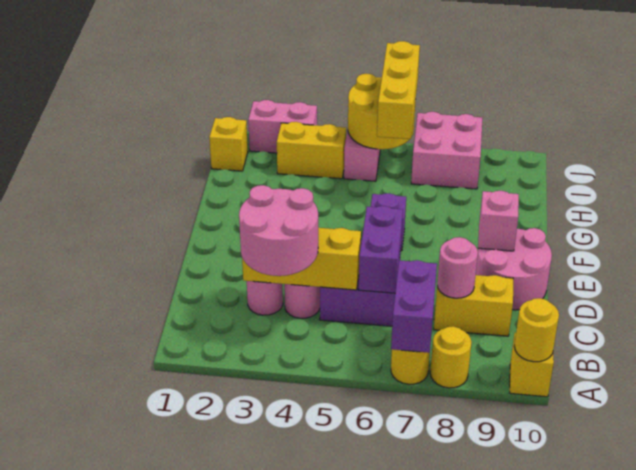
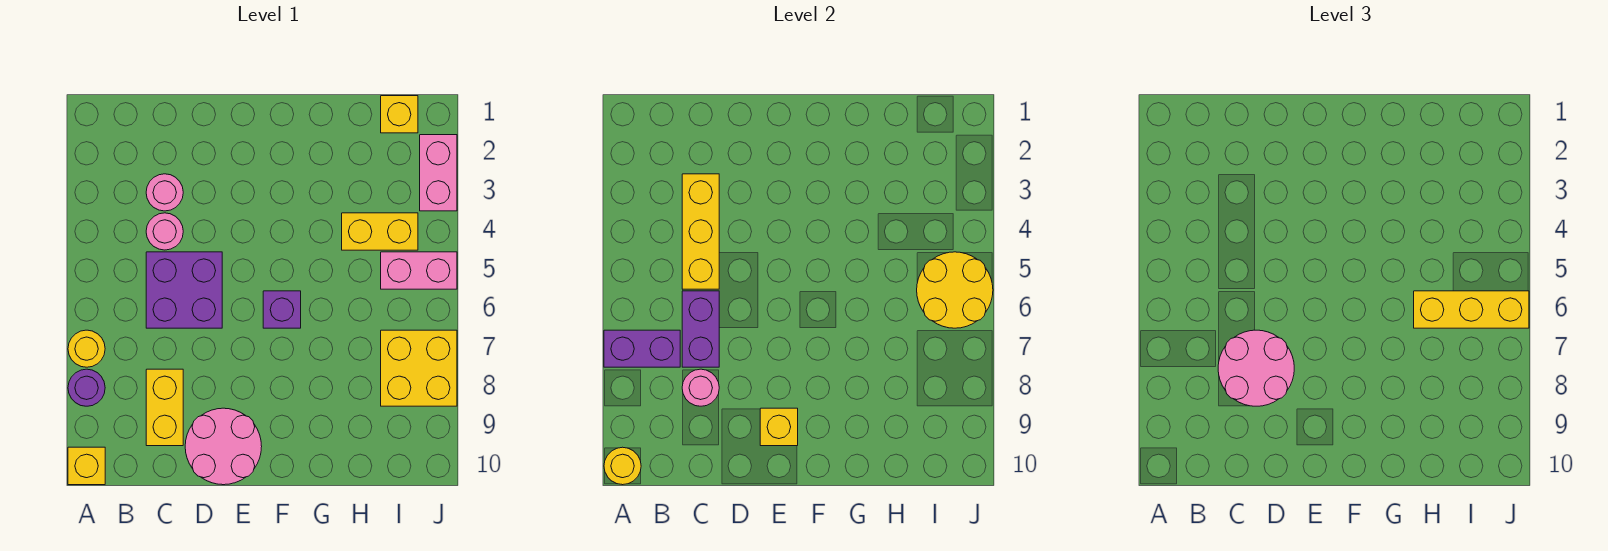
yellow round brick A8 level 1 -> purple round brick A8 level 1
pink round brick B3:C4 level 3 -> pink round brick C7:D8 level 3
purple brick C6:D6 level 2 -> purple brick C6:C7 level 2
pink brick E9 level 2 -> yellow brick E9 level 2
yellow brick I3:I4 level 1 -> yellow brick H4:I4 level 1
pink brick I7:J8 level 1 -> yellow brick I7:J8 level 1

